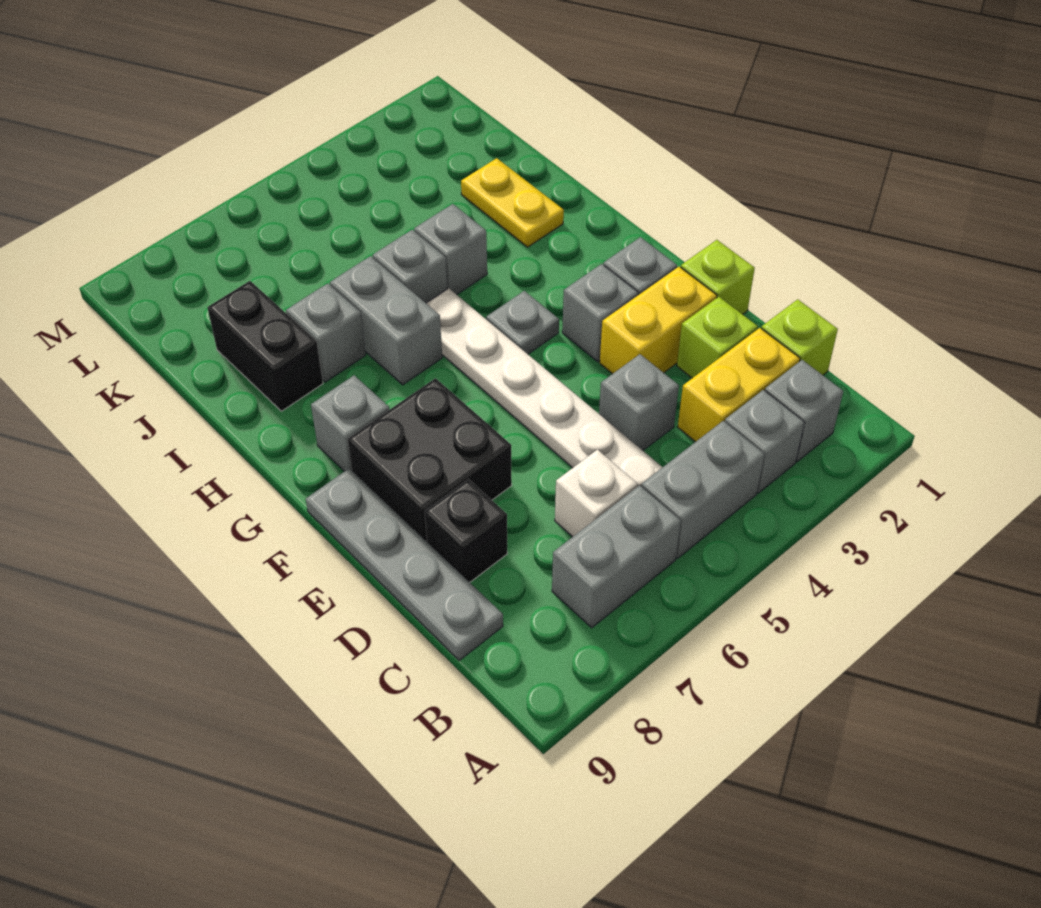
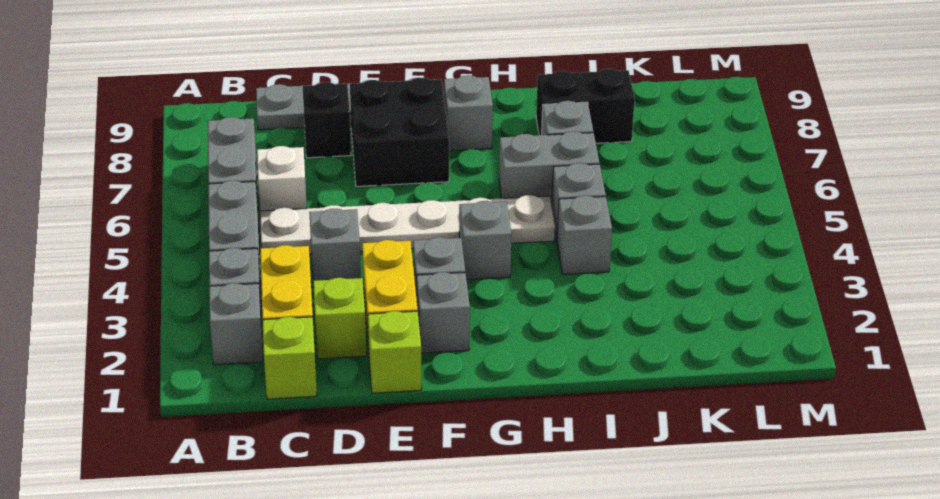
grey plate G4 level 1 -> grey brick G4 level 1
yellow plate I2:J2 level 1 -> none

